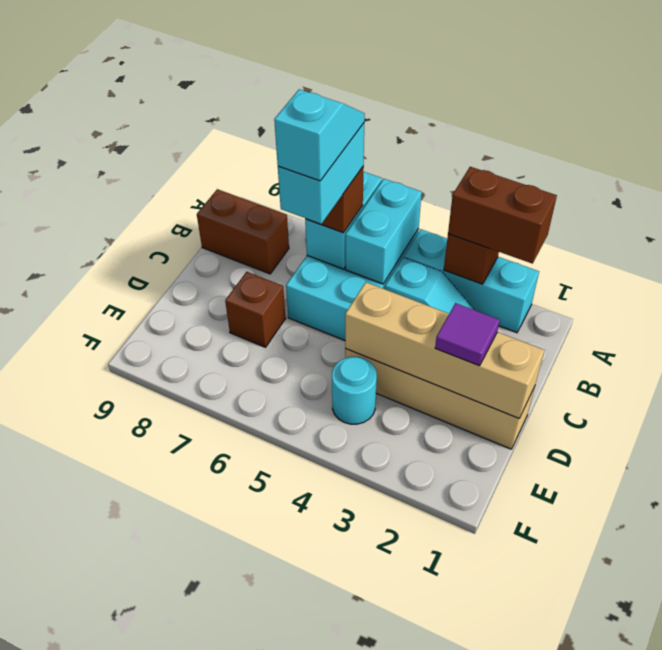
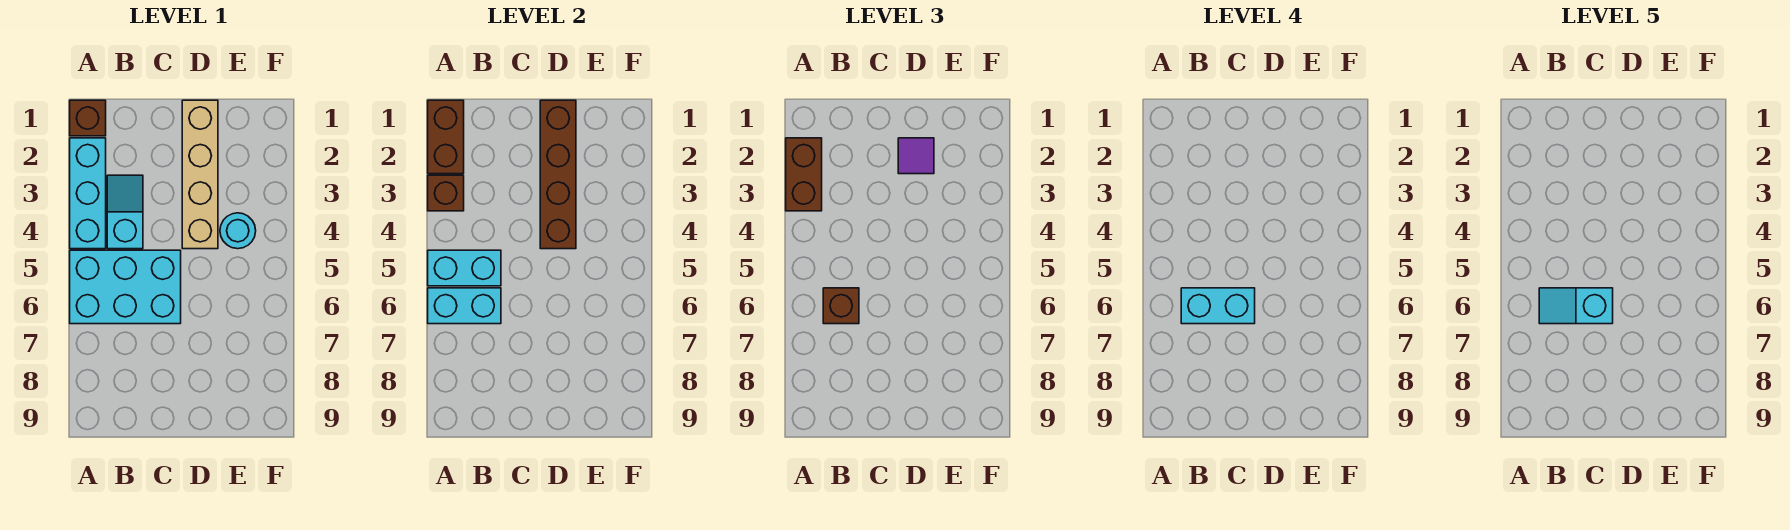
brown brick B8:B9 level 1 -> brown brick A1:A2 level 2
tan brick D1:D4 level 2 -> brown brick D1:D4 level 2
brown brick D7 level 1 -> brown brick A1 level 1

